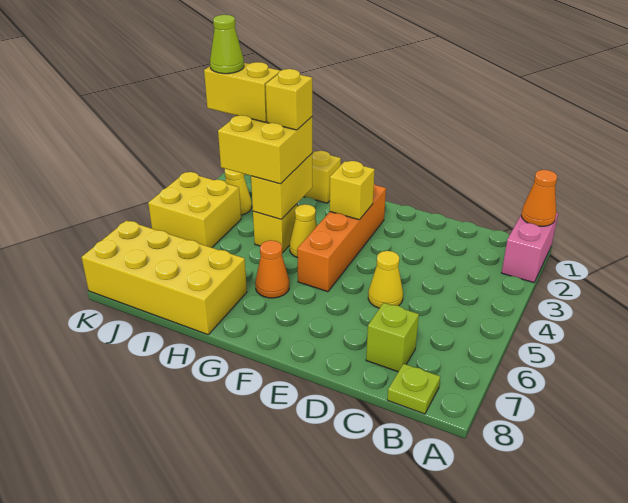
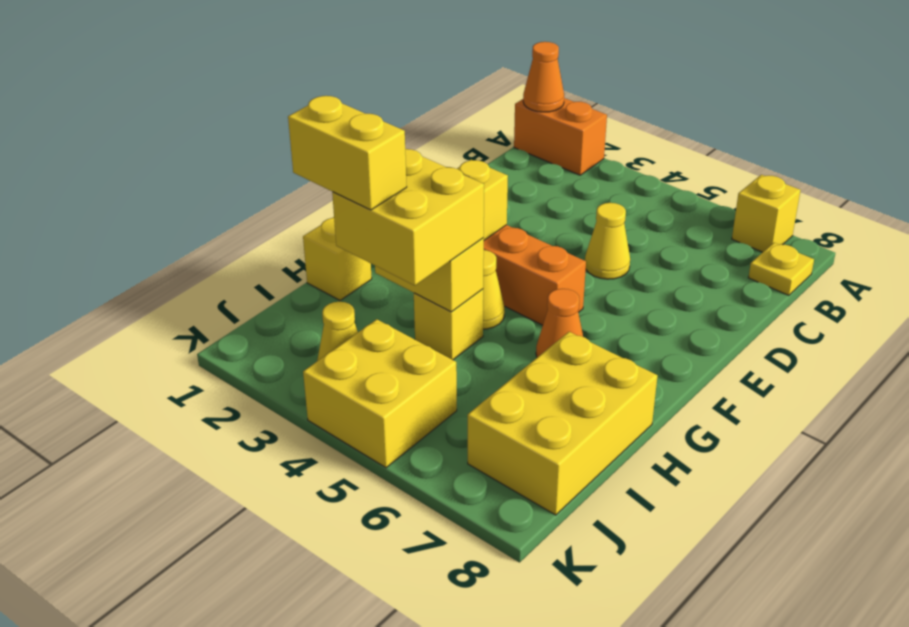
pink brick A1:A2 level 1 -> orange brick A1:A2 level 1
lime plate B8 level 1 -> yellow plate B8 level 1
lime brick C7 level 1 -> none
yellow brick H3 level 4 -> yellow brick A7 level 1
yellow brick H7:K8 level 1 -> yellow brick H7:J8 level 1
yellow brick I3:J3 level 4 -> yellow brick I2:I3 level 4
lime cone J3 level 5 -> none

